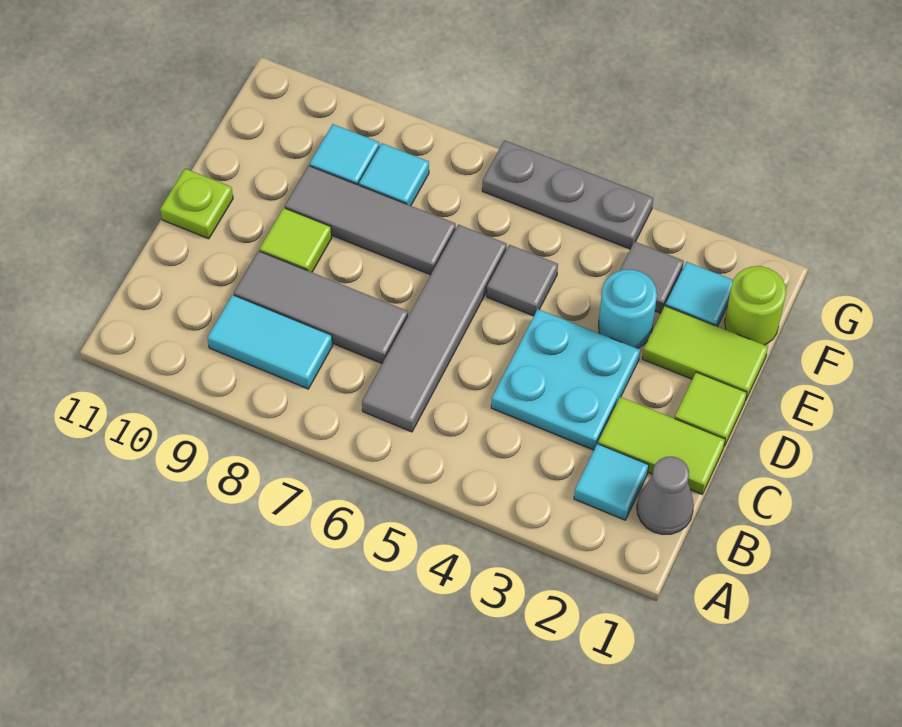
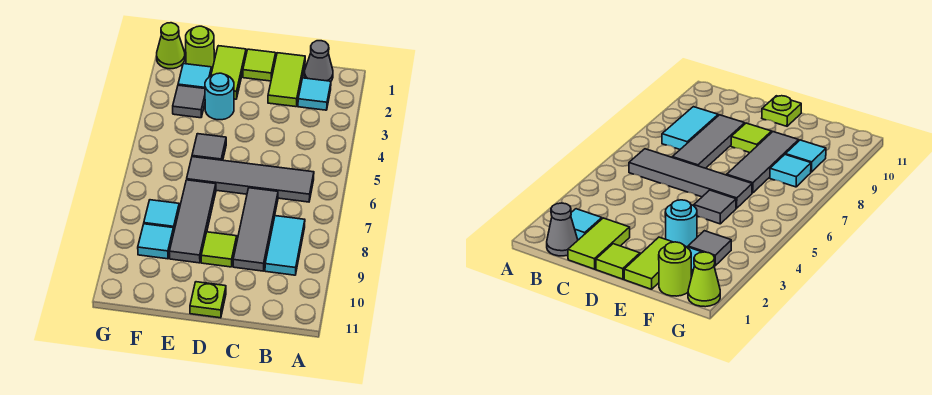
cyan plate C3:D4 level 1 -> none
none -> lime cone G1 level 1
grey plate G4:G6 level 1 -> none

